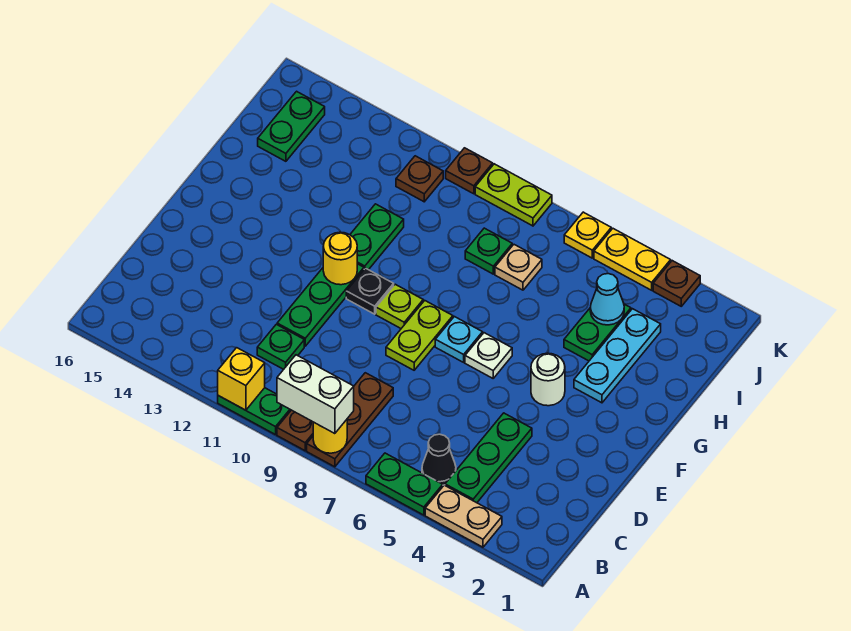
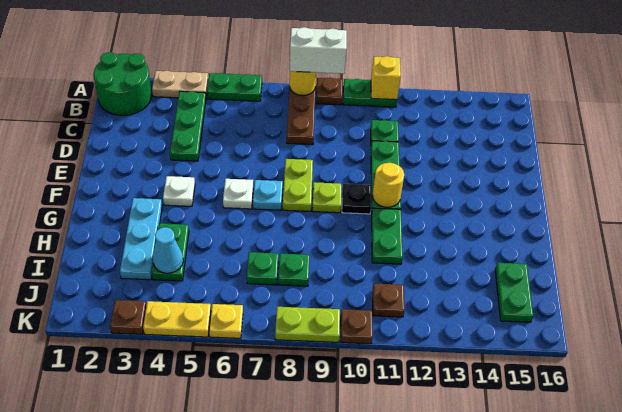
none -> green round brick A1:B2 level 1
black cone B5 level 1 -> none
white round brick F4 level 1 -> white plate F4 level 1
tan plate I7 level 1 -> green plate I7 level 1

